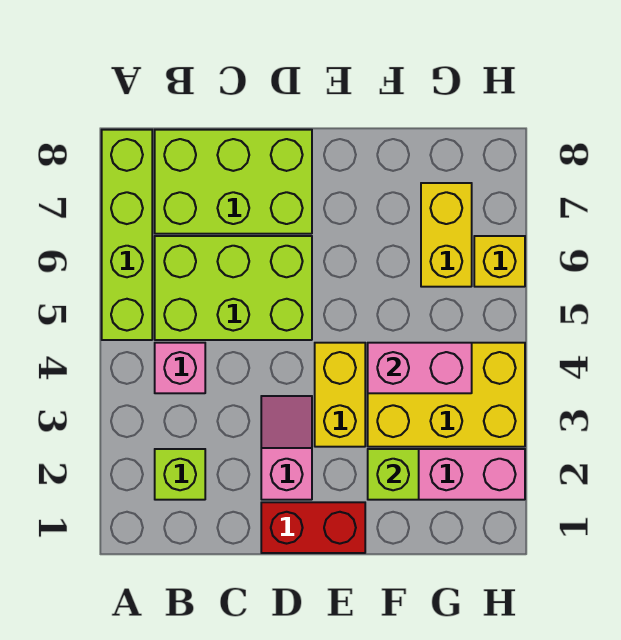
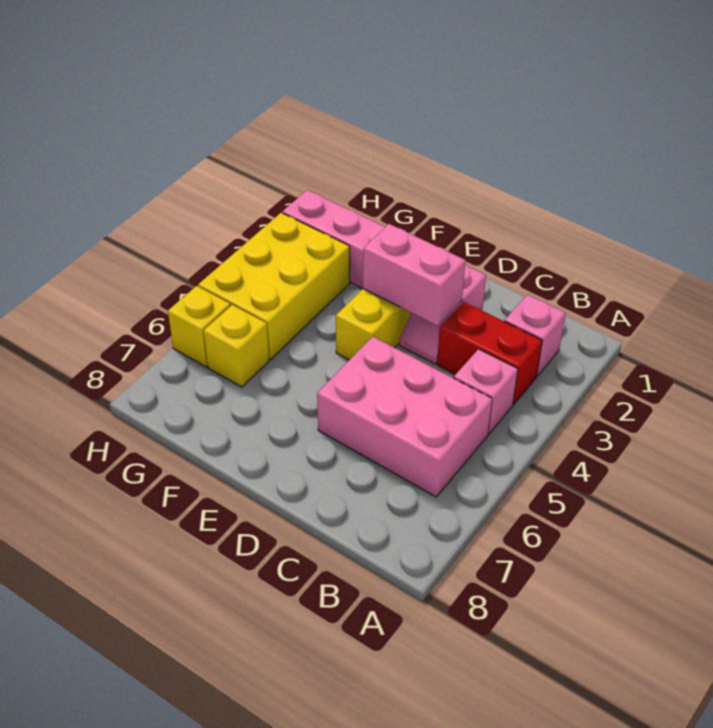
lime brick A5:A8 level 1 -> none
lime brick B2 level 1 -> pink brick B2 level 1
lime brick B5:D6 level 1 -> pink brick B5:D6 level 1
lime brick B7:D8 level 1 -> none
red brick D1:E1 level 1 -> red brick B3:C3 level 1
lime brick F2 level 2 -> none
yellow brick F3:H4 level 1 -> yellow brick G3:H5 level 1
pink brick F4:G4 level 2 -> pink brick D3:E3 level 2
yellow brick G6:G7 level 1 -> yellow brick G6 level 1

